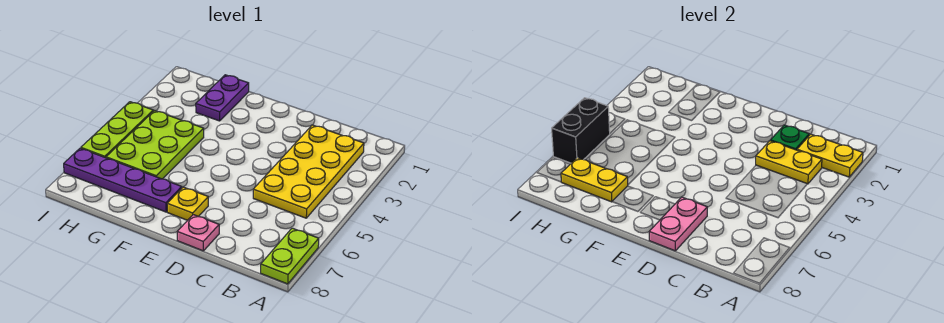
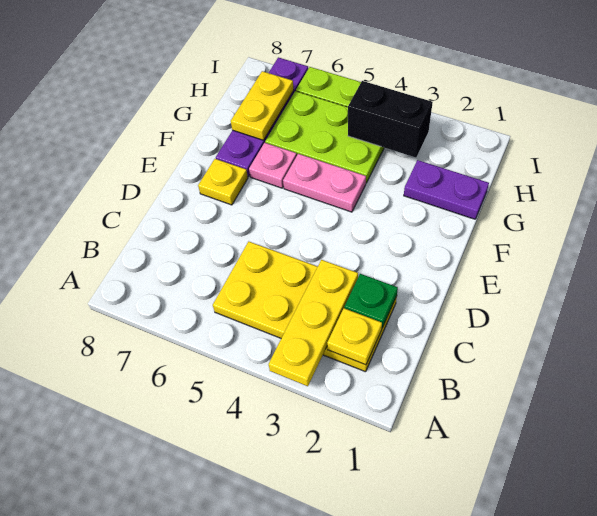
yellow plate A2:B2 level 2 -> yellow plate B2 level 2
lime plate A7:A8 level 1 -> none
yellow plate B3:C3 level 2 -> yellow plate A3:C3 level 2
pink plate D7:D8 level 2 -> pink plate F4:F5 level 1
pink plate D8 level 1 -> pink plate F6 level 1
black brick I5:I6 level 2 -> black brick H3:H4 level 2

